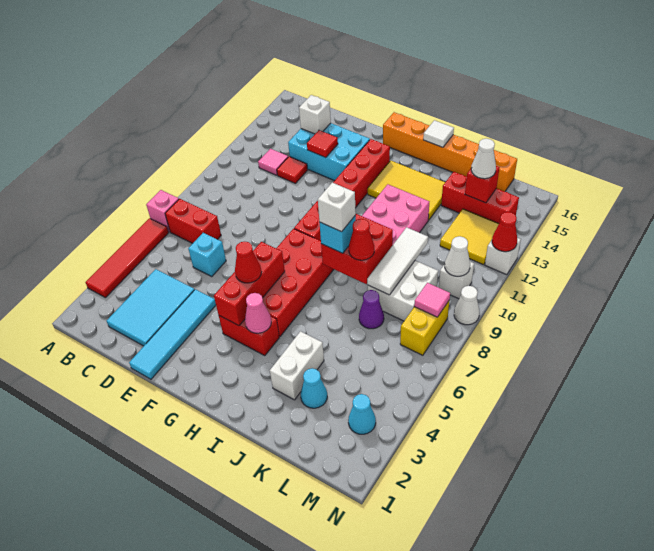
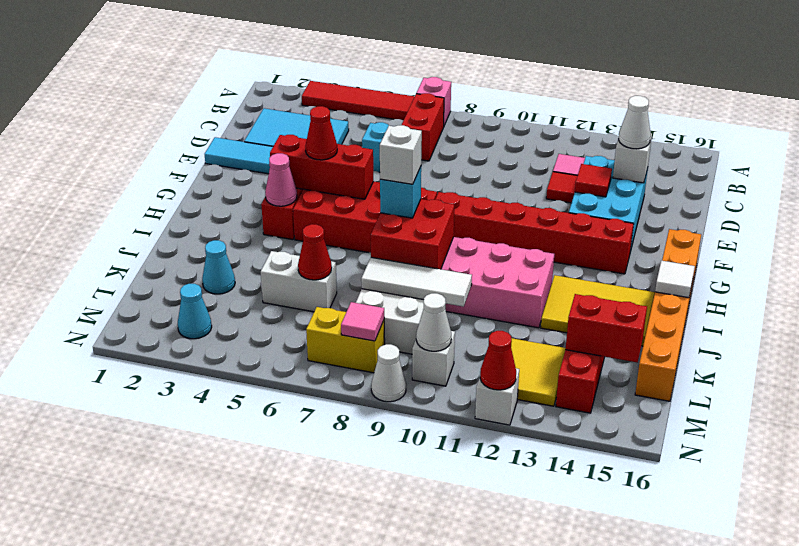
yellow tile H13:J14 level 1 -> yellow tile I13:J15 level 1
white brick J3:J4 level 1 -> white brick K5:K6 level 1
red cone J8 level 3 -> red cone K6 level 2
purple cone K7 level 1 -> none
red brick L14 level 2 -> red brick L14:L15 level 2
white cone L14 level 3 -> white cone D14 level 3

